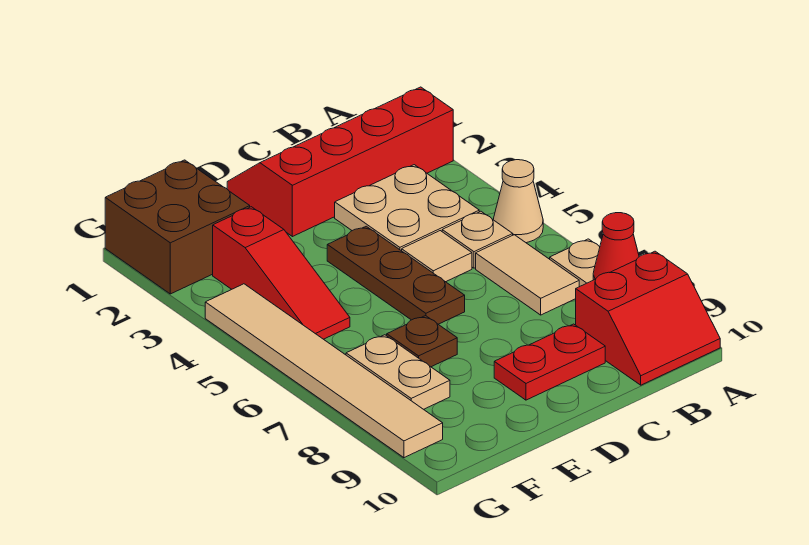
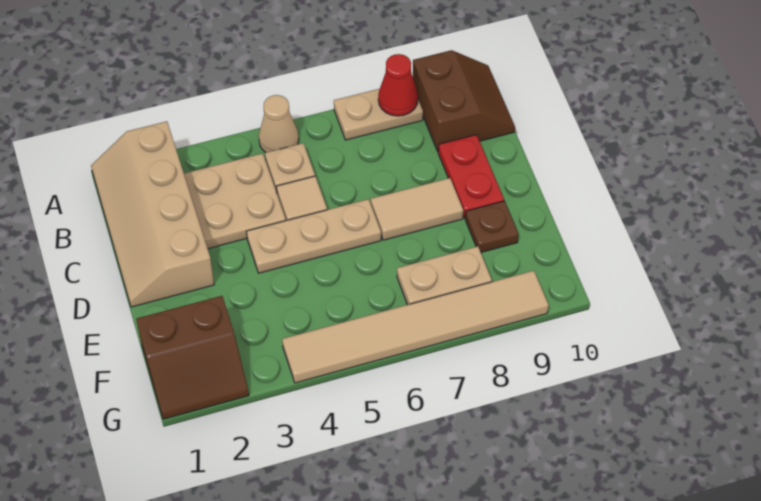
red slope A1:D2 level 1 top 2 -> tan slope A1:D2 level 1 top 2
red slope A9:B10 level 1 top 9 -> brown slope A9:B10 level 1 top 9
tan tile B6:B7 level 1 -> tan tile D7:D8 level 1
brown plate D4:D6 level 1 -> tan plate D4:D6 level 1
brown plate E7 level 1 -> brown plate E9 level 1
brown brick F1:G2 level 1 -> brown slope F1:G2 level 1 top F
red slope F3:F5 level 1 top 3 -> none

